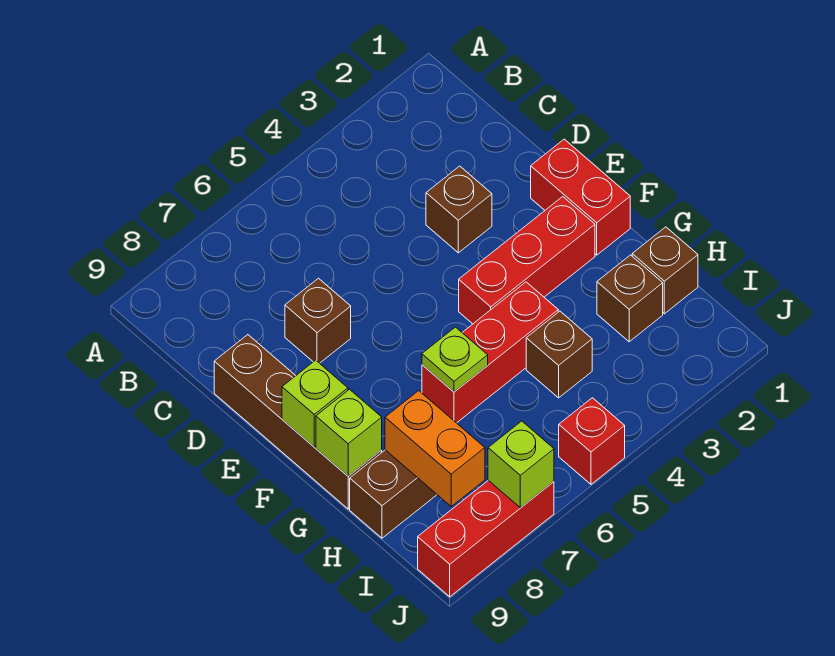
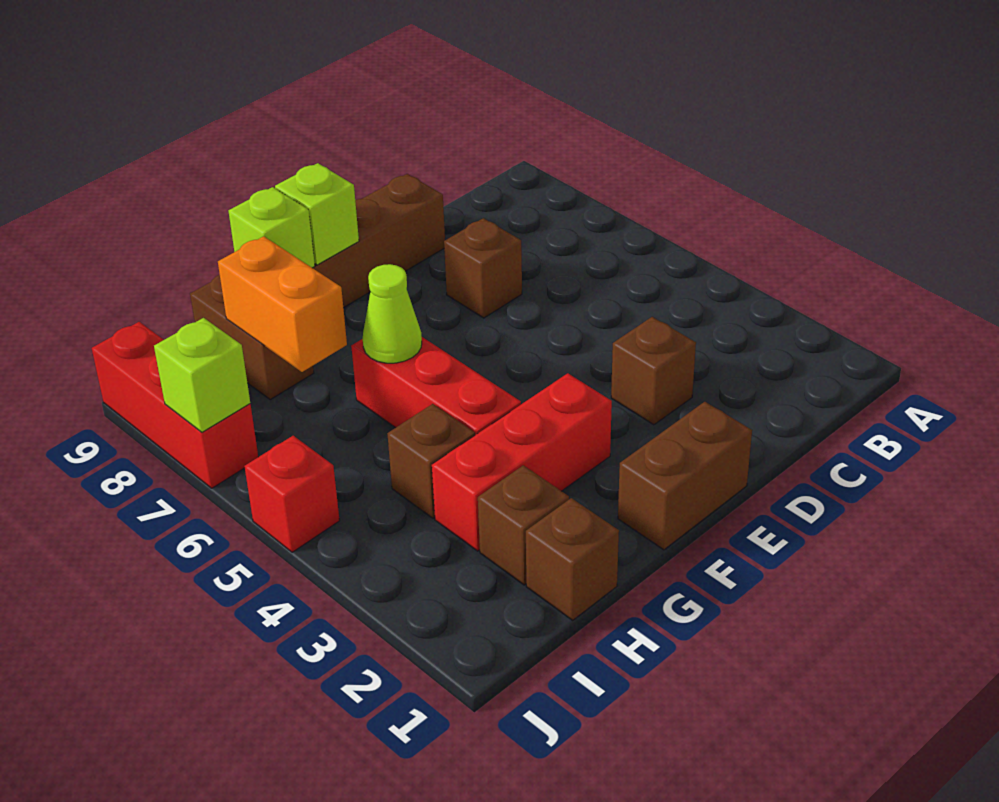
red brick E1:F1 level 1 -> brown brick E1:F1 level 1
red brick F2:F4 level 1 -> red brick F3:H3 level 1
lime plate G6 level 2 -> lime cone G6 level 2
orange brick H8:I8 level 2 -> orange brick H7:H8 level 2

